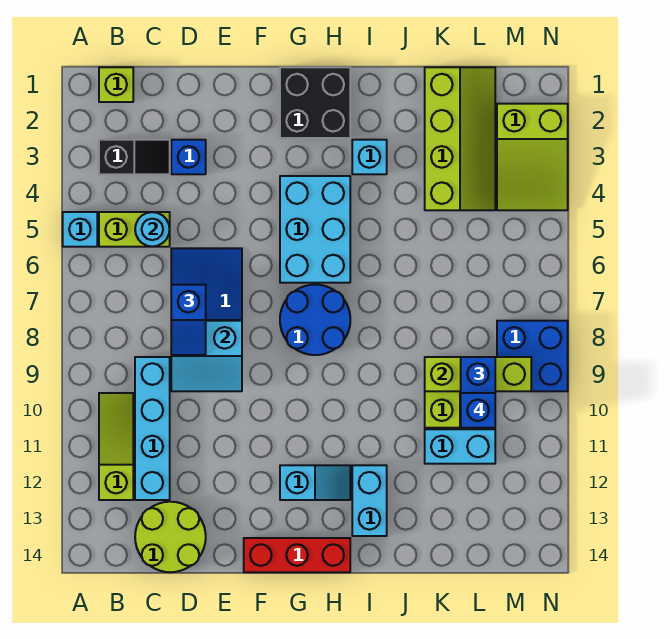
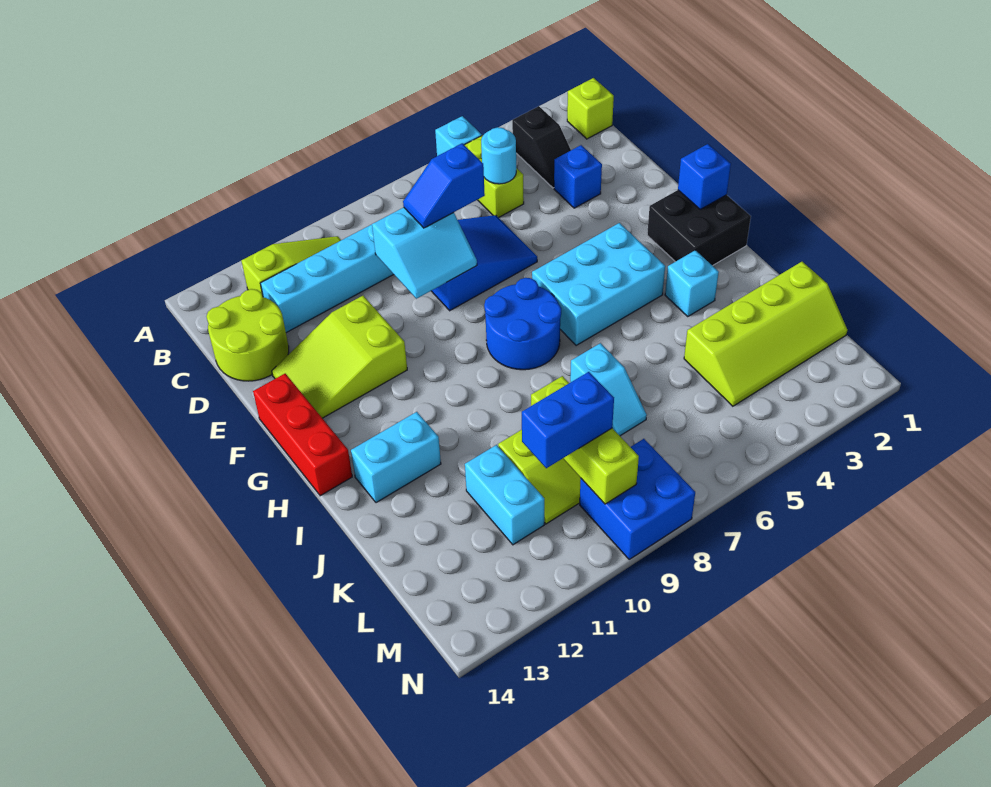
cyan slope D8:E9 level 2 top 8 -> cyan slope D8:E9 level 2 top D
cyan slope G12:H12 level 1 top G -> cyan slope J7:K7 level 1 top J
blue brick L10 level 4 -> blue brick G1 level 2
lime slope M2:N4 level 1 top 2 -> lime slope E11:F13 level 1 top 11

